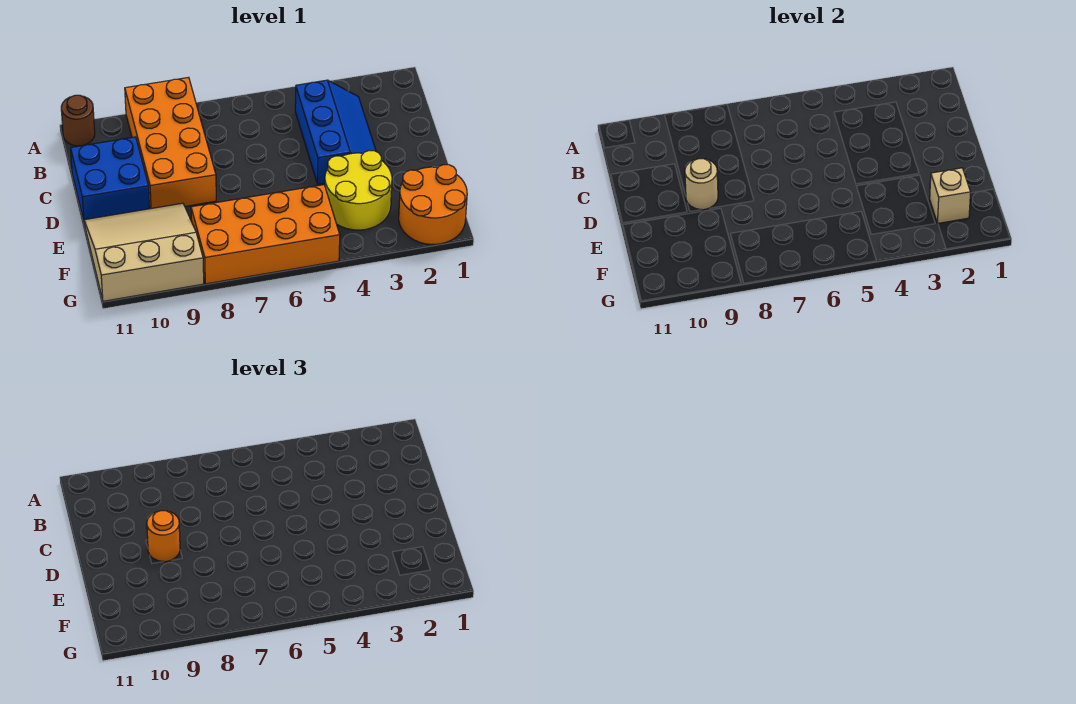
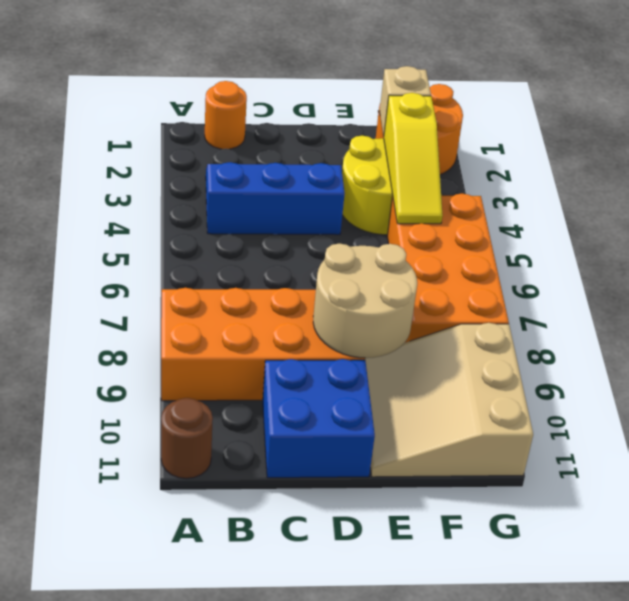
tan round brick D9 level 2 -> tan round brick D8:E9 level 2
orange round brick D9 level 3 -> orange round brick B1 level 1
none -> yellow slope F3:F5 level 2 top 3

